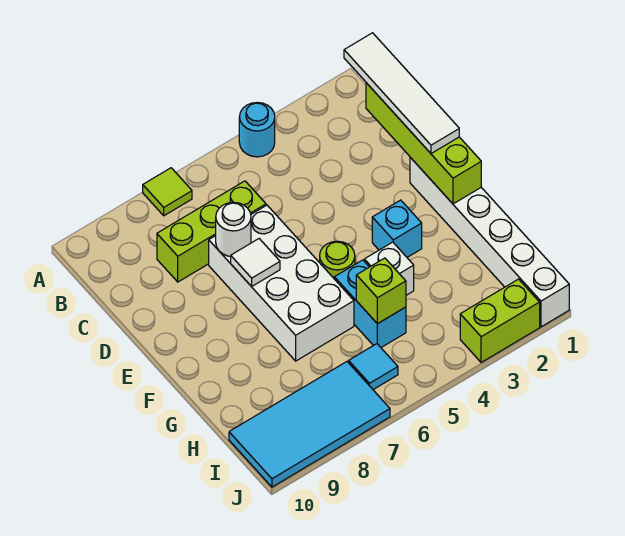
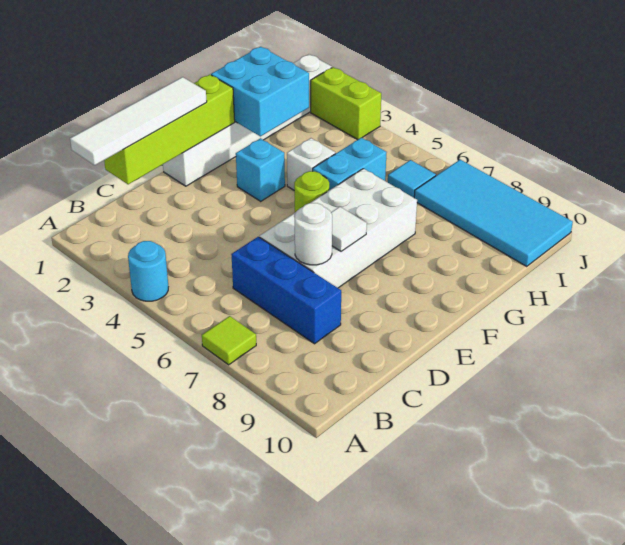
lime brick C6:C8 level 1 -> blue brick C6:C8 level 1
none -> cyan brick G1:H2 level 2
lime brick H5 level 2 -> none

